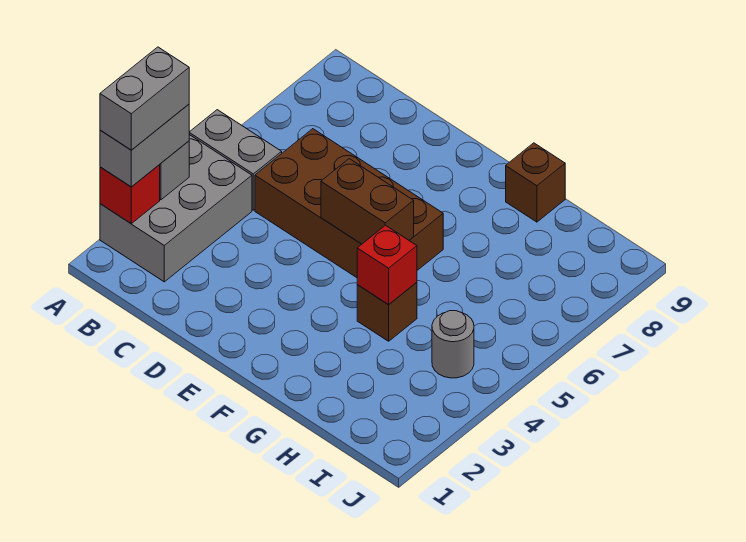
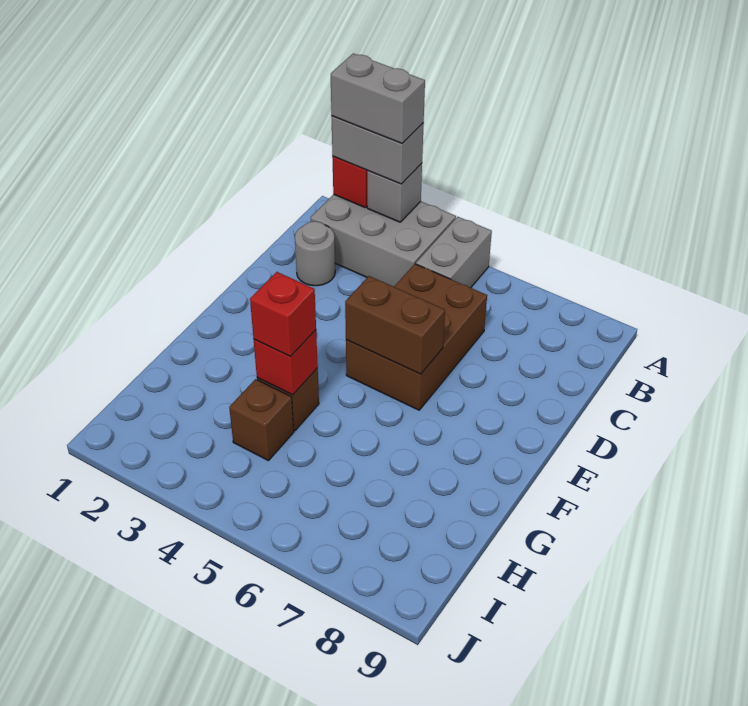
brown brick C5:F6 level 1 -> brown brick C5:E6 level 1
brown brick E5:F5 level 2 -> brown brick E5:E6 level 2
none -> red brick G4 level 3
brown brick G9 level 1 -> brown brick H4 level 1
grey round brick I4 level 1 -> grey round brick C2 level 1

